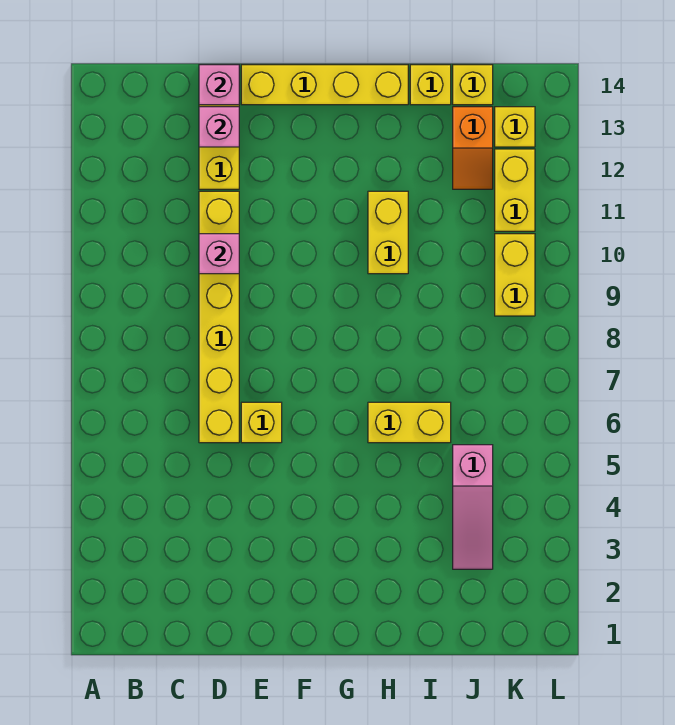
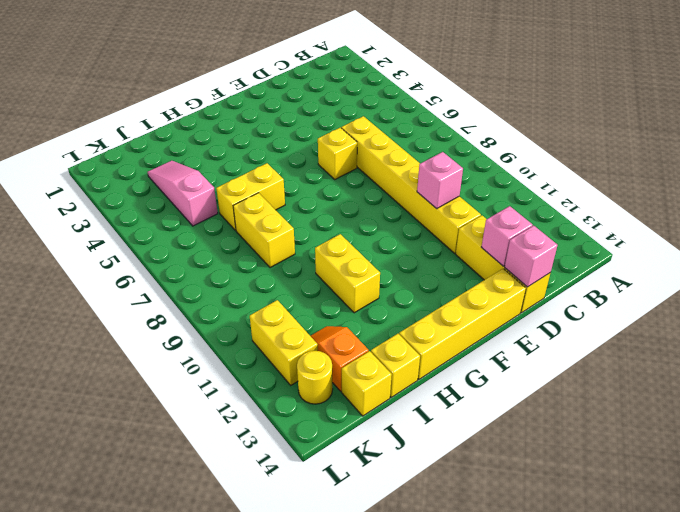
yellow brick K9:K10 level 1 -> yellow brick I7:I8 level 1
yellow brick K13 level 1 -> yellow round brick K13 level 1

